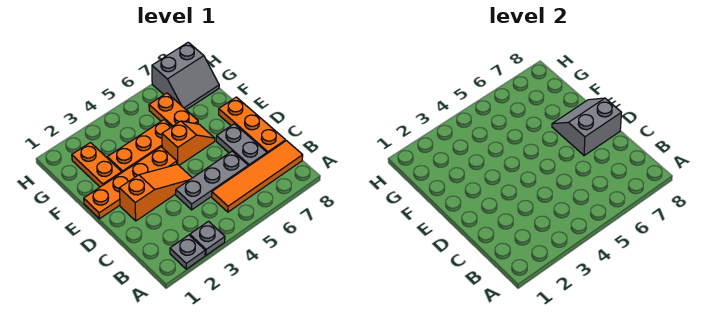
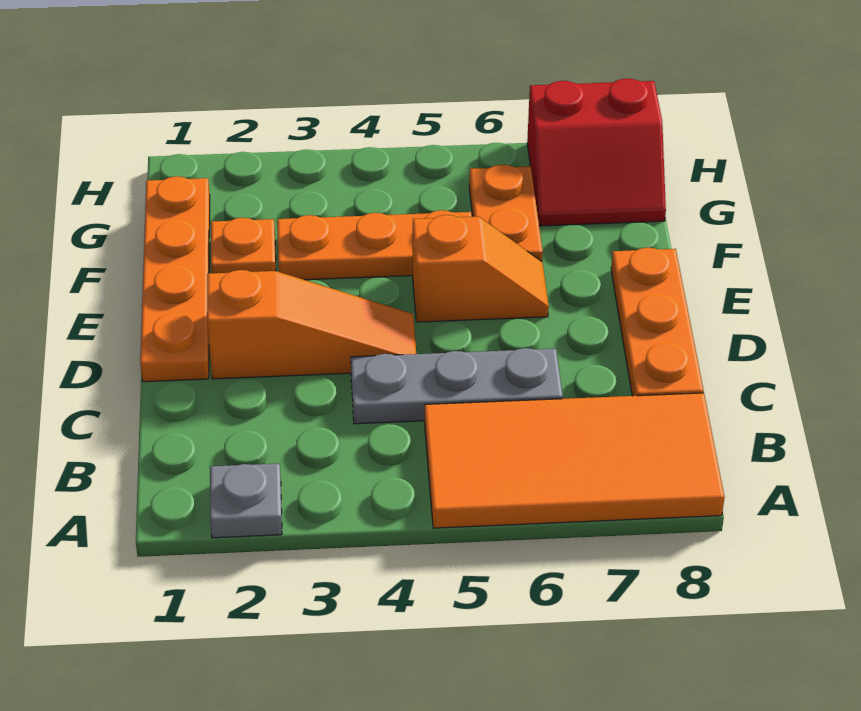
grey plate A3 level 1 -> none
orange tile B5:B8 level 1 -> orange tile A5:B8 level 1
grey plate C7:D7 level 1 -> none
grey slope D7:E8 level 2 top D -> none
orange plate E1:E4 level 1 -> orange plate D1:G1 level 1
orange plate F2:G2 level 1 -> orange plate F2 level 1
grey slope G7:H8 level 1 top H -> red slope G7:H8 level 1 top H

